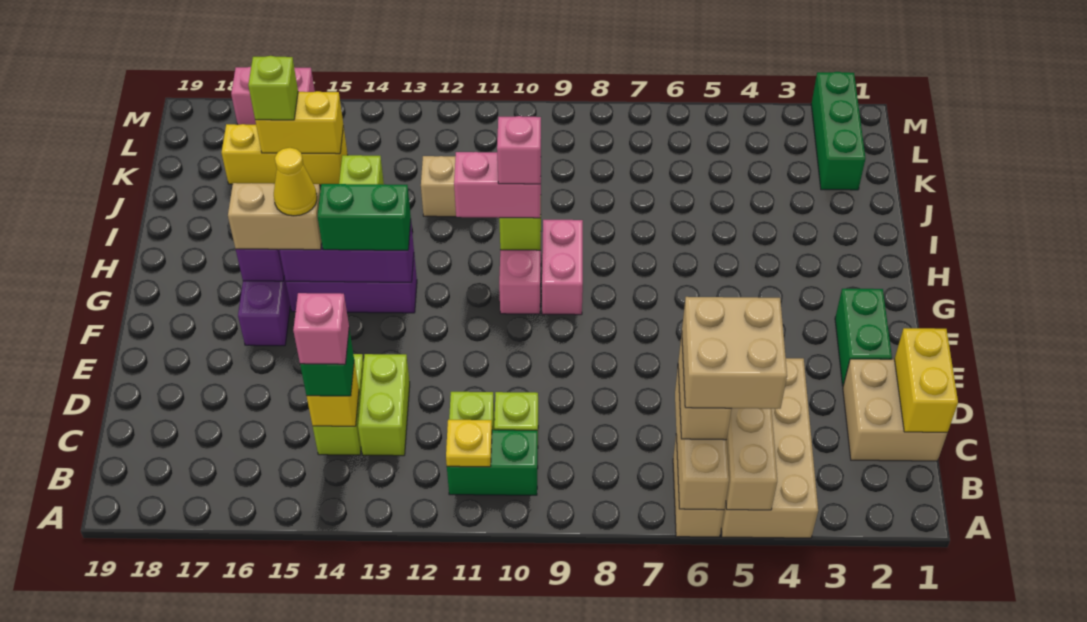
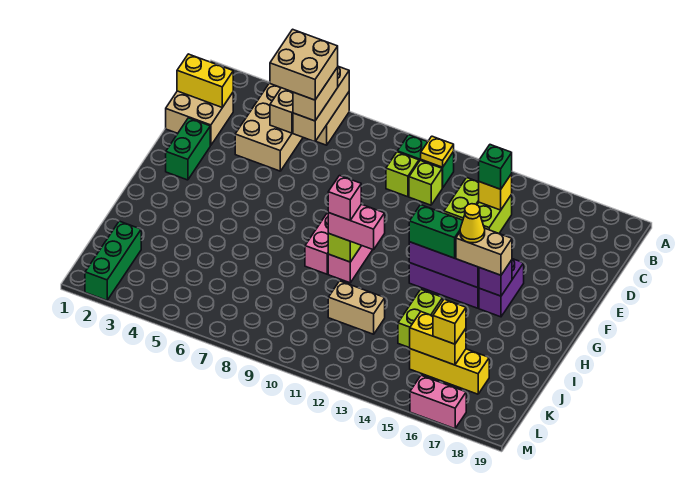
yellow brick C1:D1 level 2 -> yellow brick C1:C2 level 2
pink brick C14 level 4 -> none
lime brick K16 level 3 -> yellow brick K16 level 3

